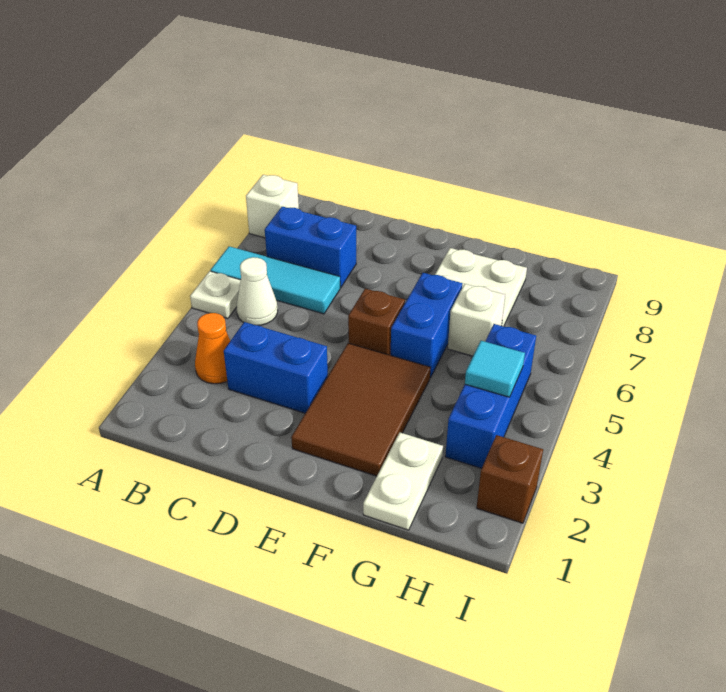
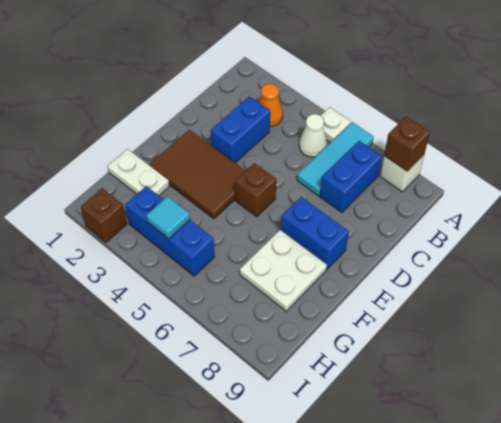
none -> brown brick A8 level 2
blue brick F5:F6 level 1 -> blue brick E7:E8 level 1
white brick G6 level 1 -> none

